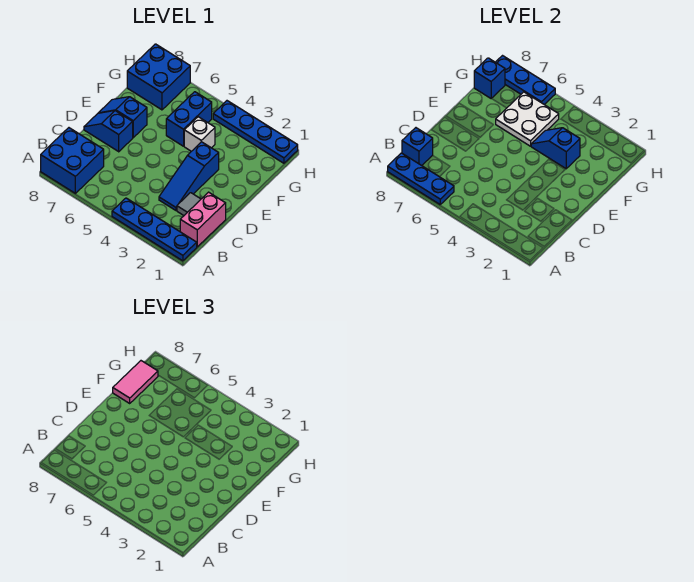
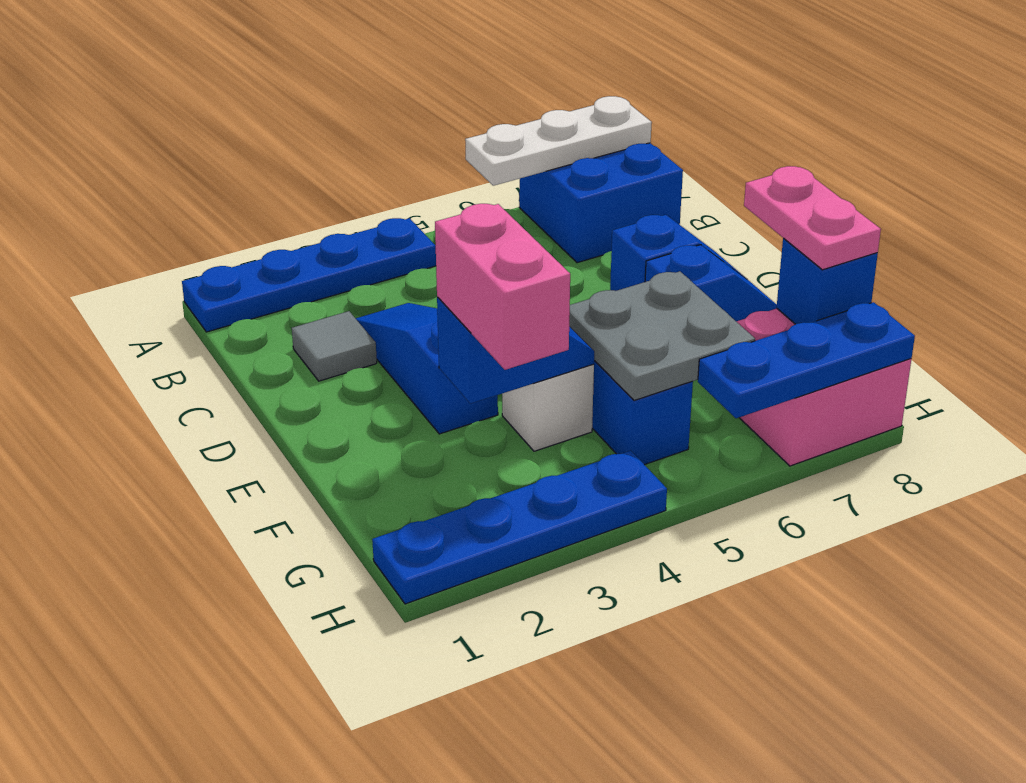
blue plate A6:A8 level 2 -> white plate A6:A8 level 2
pink brick B1:C1 level 1 -> pink brick F3:G3 level 3
blue brick B8 level 2 -> none
white plate F5:G6 level 2 -> grey plate F5:G6 level 2
pink tile F8:G8 level 3 -> pink plate F8:G8 level 3
blue brick G7:H8 level 1 -> pink brick G7:H8 level 1

